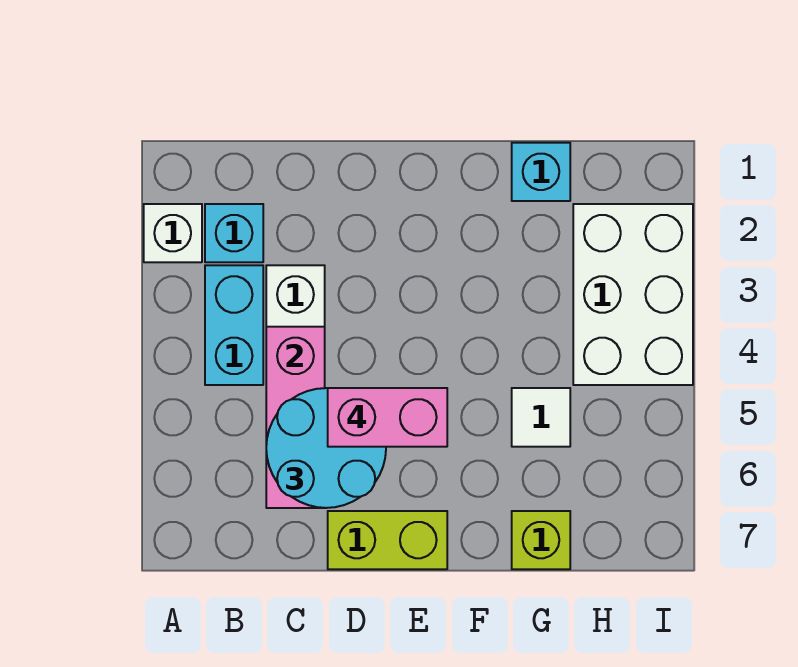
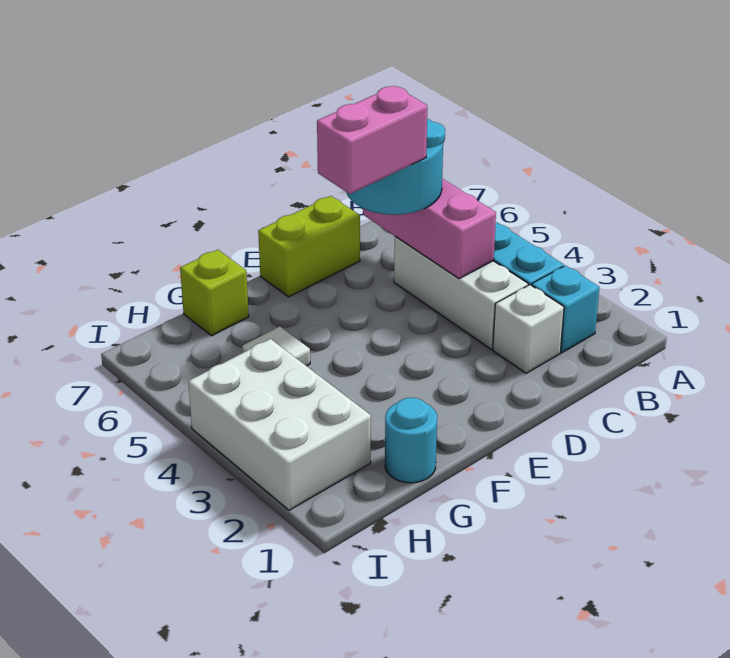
white brick A2 level 1 -> white brick C2 level 1
cyan brick G1 level 1 -> cyan round brick G1 level 1

